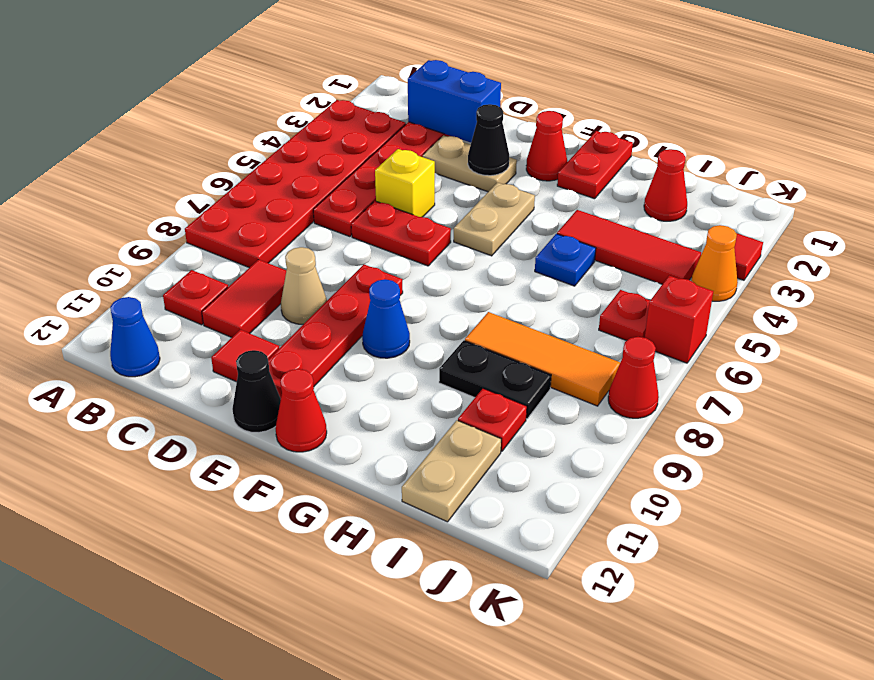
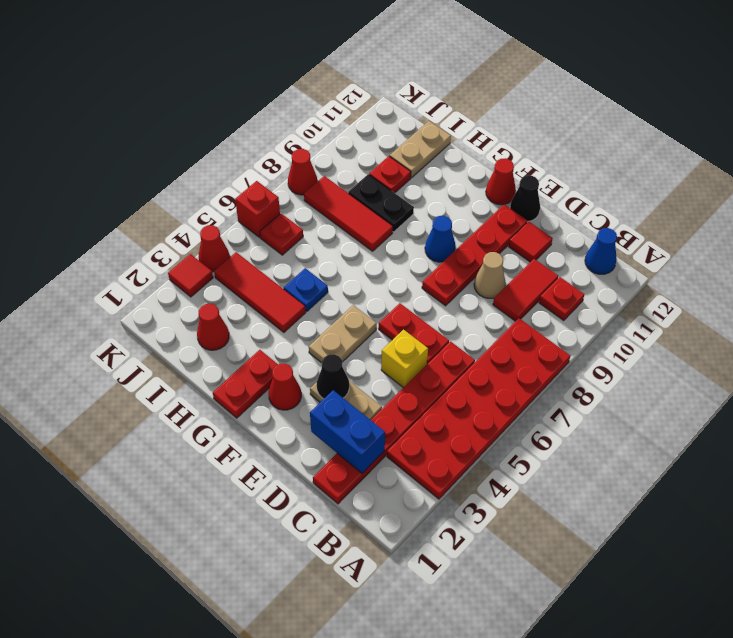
orange tile H8:J8 level 1 -> red tile H8:J8 level 1
orange cone K4 level 1 -> red cone K4 level 1

